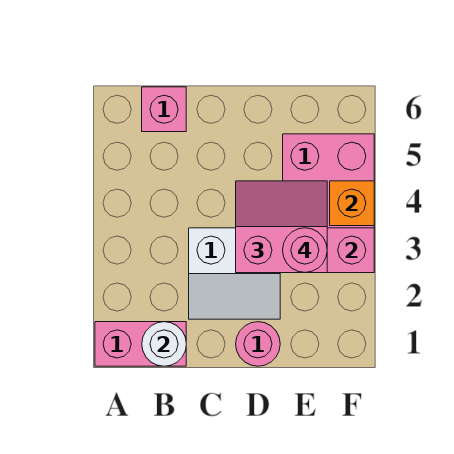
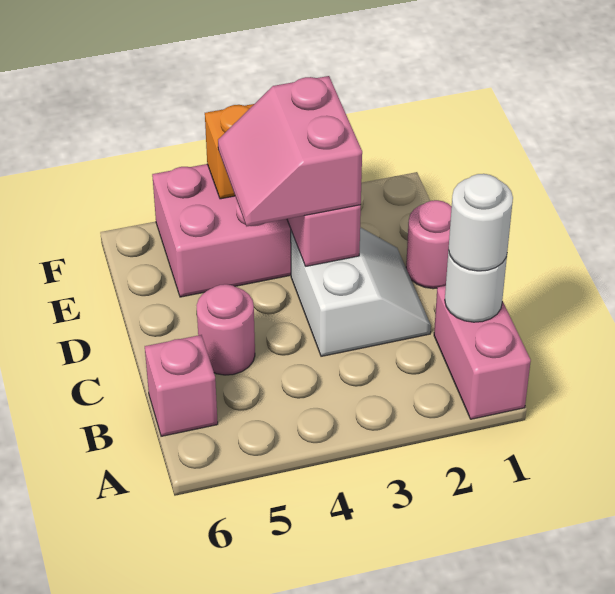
none -> white round brick B1 level 3
pink round brick E3 level 4 -> pink round brick C5 level 1

